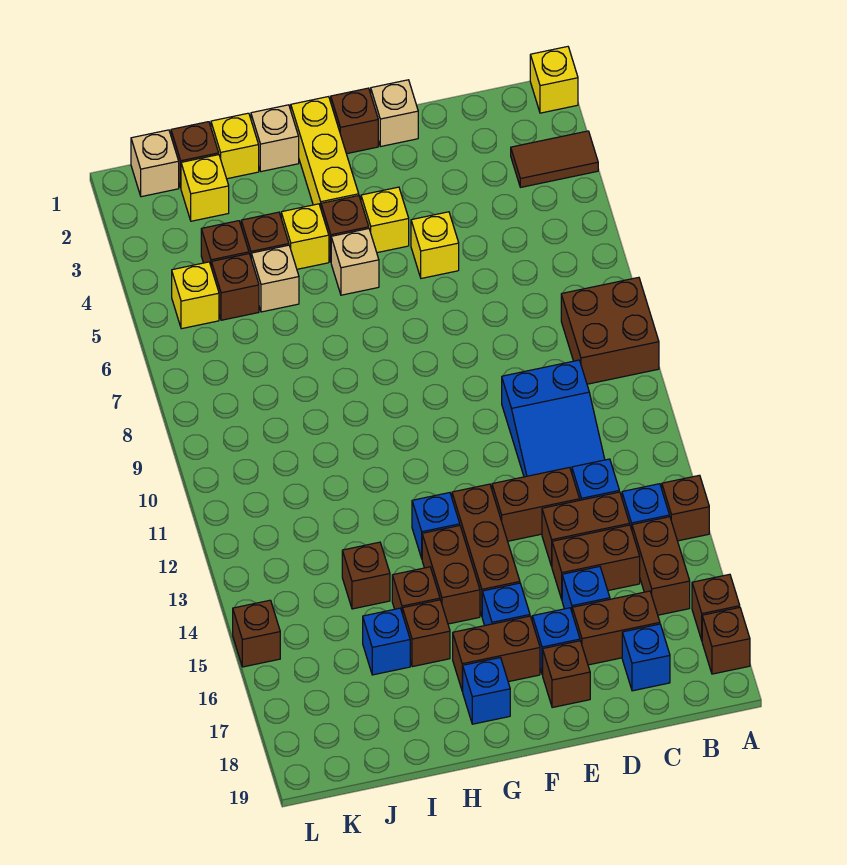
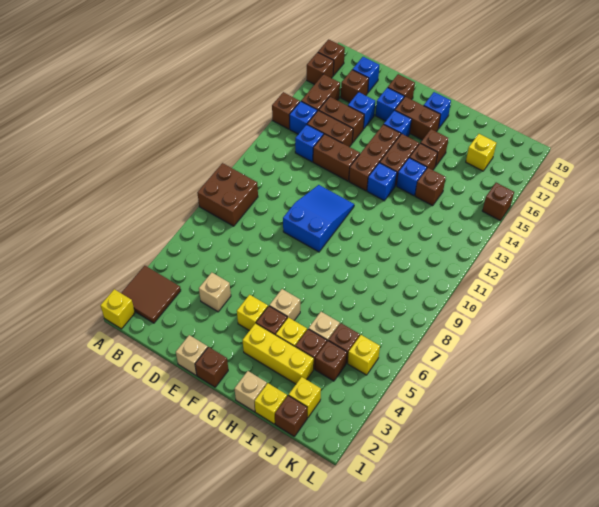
brown tile A3:B3 level 1 -> brown tile A2:B3 level 1
blue slope C10:D12 level 1 top 10 -> blue slope E9:F11 level 1 top 9
brown brick C17:D17 level 1 -> brown brick C17 level 1
yellow brick E5 level 1 -> yellow brick J17 level 1
yellow brick G1:G3 level 1 -> yellow brick G3:I3 level 1
blue brick I16 level 1 -> blue brick H14 level 1
tan brick K1 level 1 -> tan brick D4 level 1

